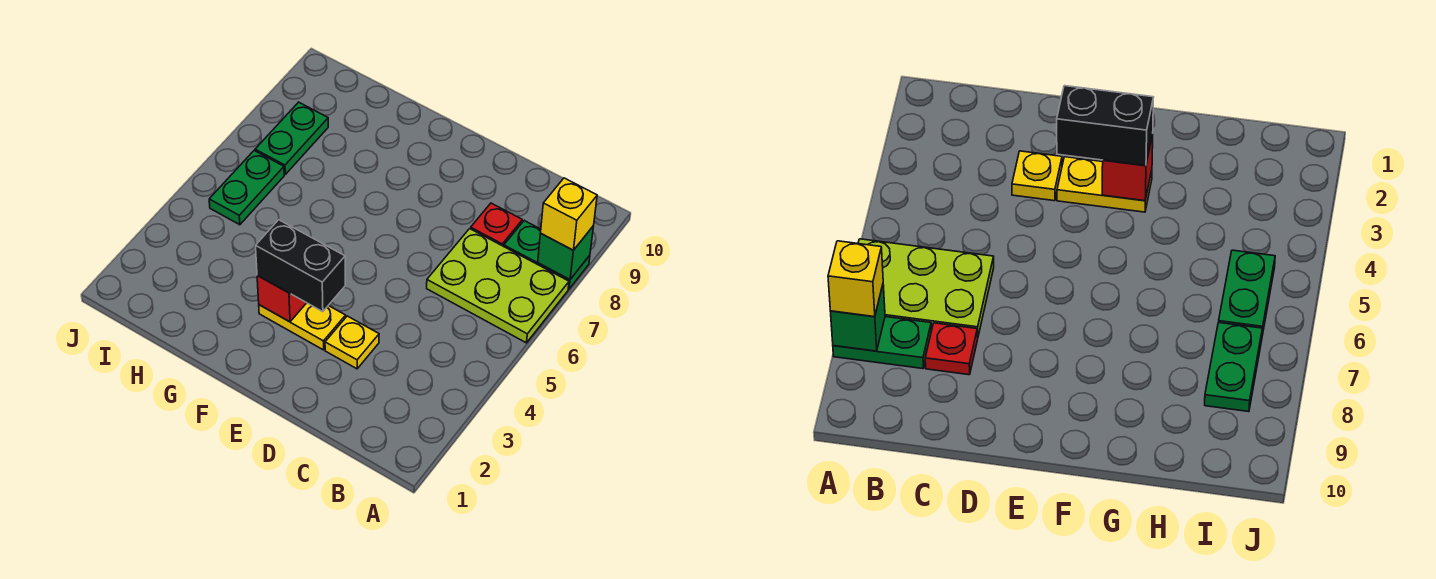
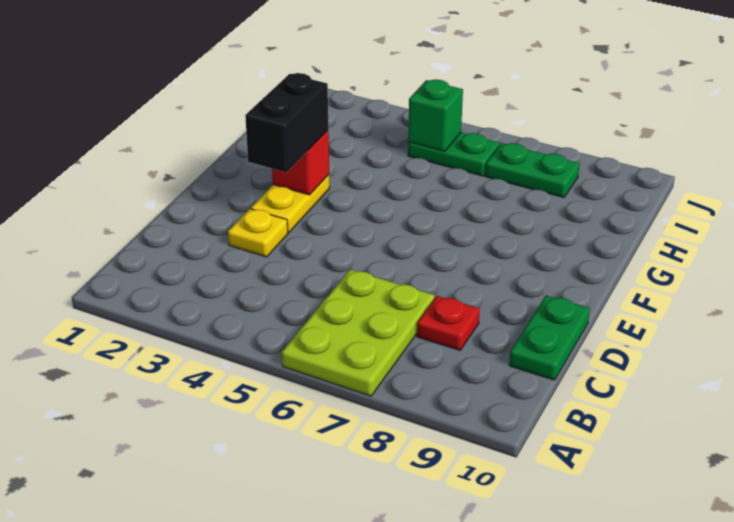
green plate A8:B8 level 1 -> green plate C10:D10 level 1
green brick A8 level 2 -> green brick I5 level 2
yellow brick A8 level 3 -> none

